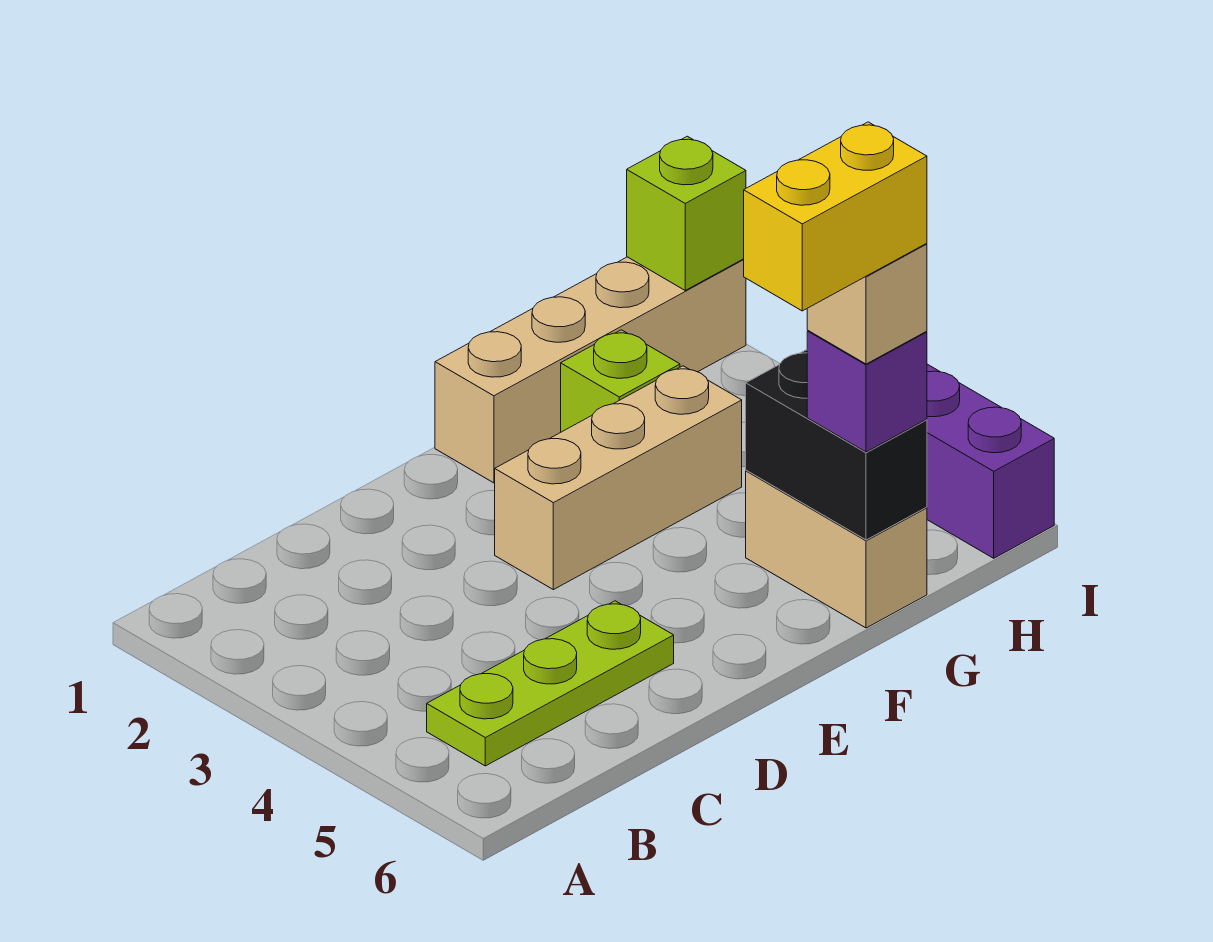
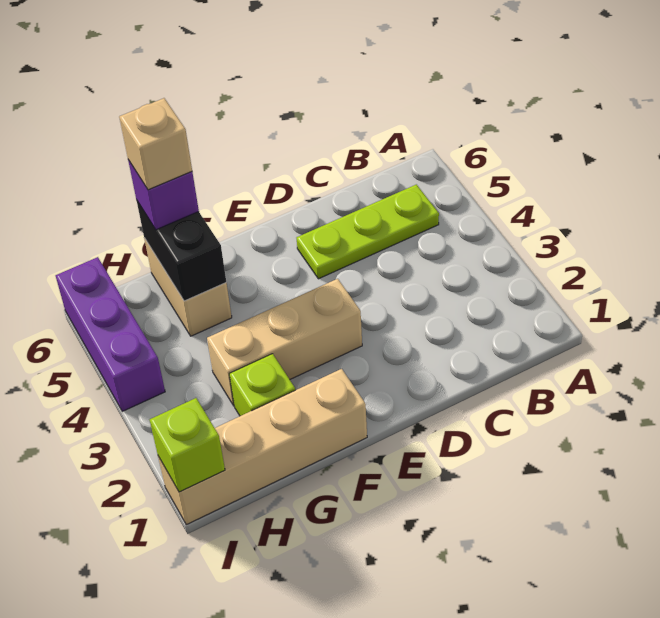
yellow brick F6:G6 level 5 -> none

